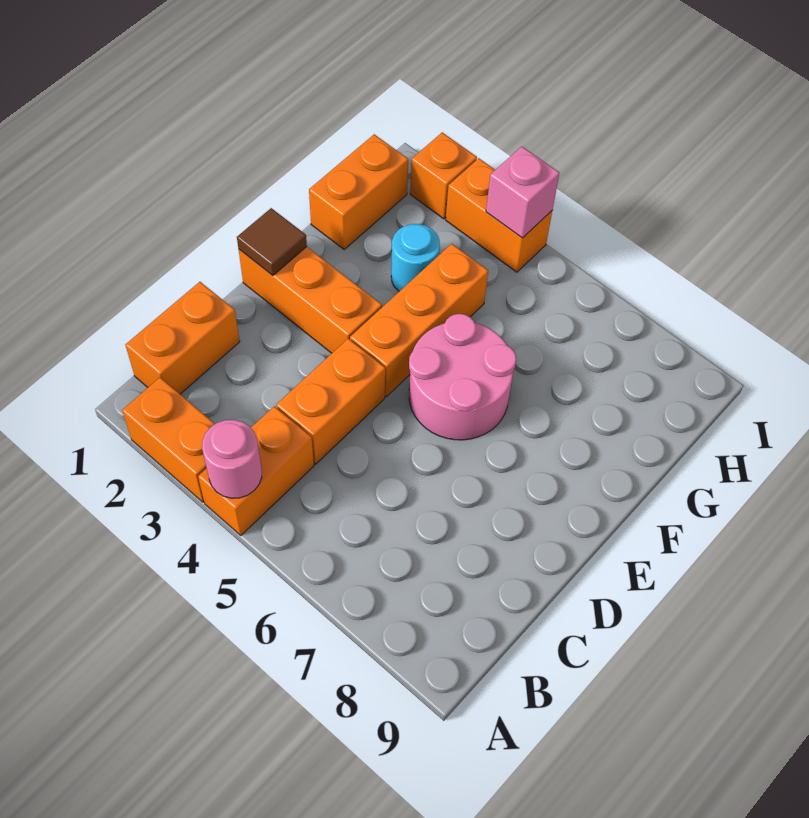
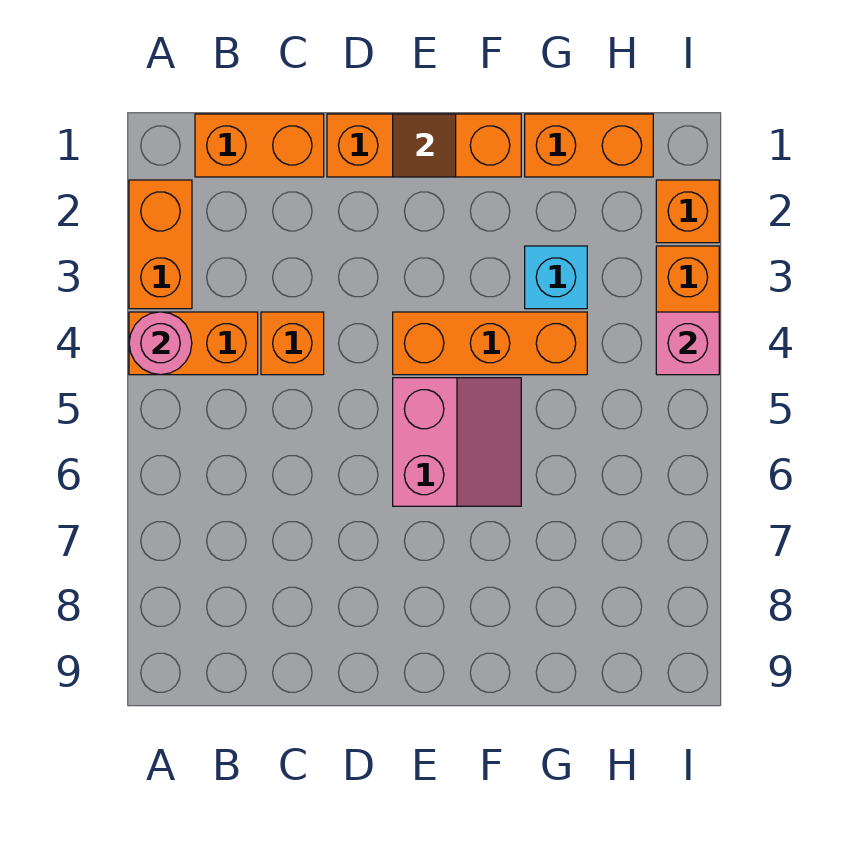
orange brick C4:D4 level 1 -> orange brick C4 level 1
orange brick E1:E3 level 1 -> orange brick D1:F1 level 1
pink round brick E5:F6 level 1 -> pink slope E5:F6 level 1 top E
cyan round brick G3 level 1 -> cyan brick G3 level 1

